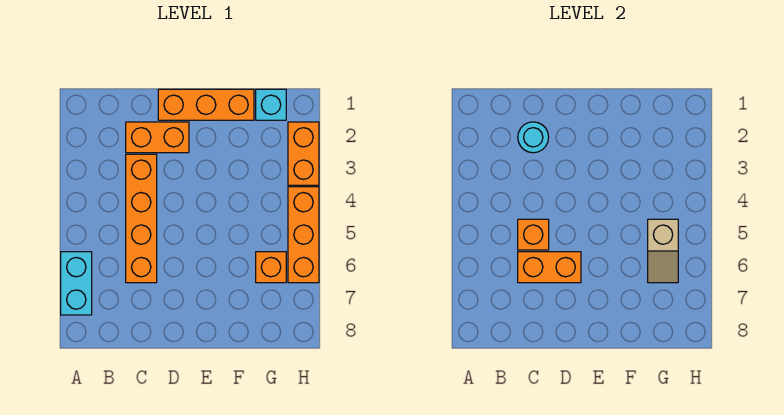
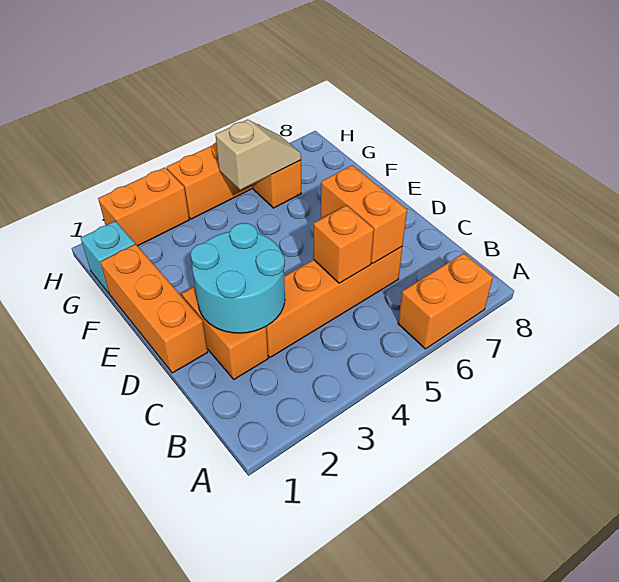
cyan brick A6:A7 level 1 -> orange brick A6:A7 level 1
cyan round brick C2 level 2 -> cyan round brick C2:D3 level 2

